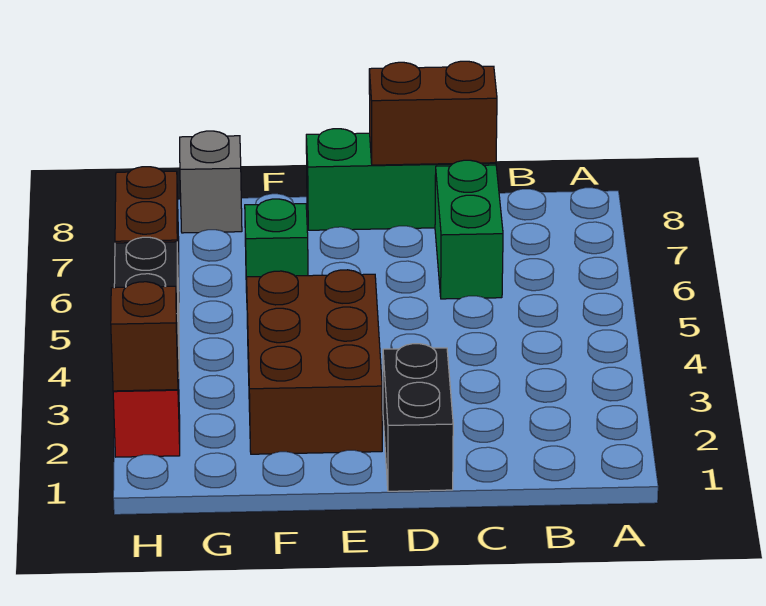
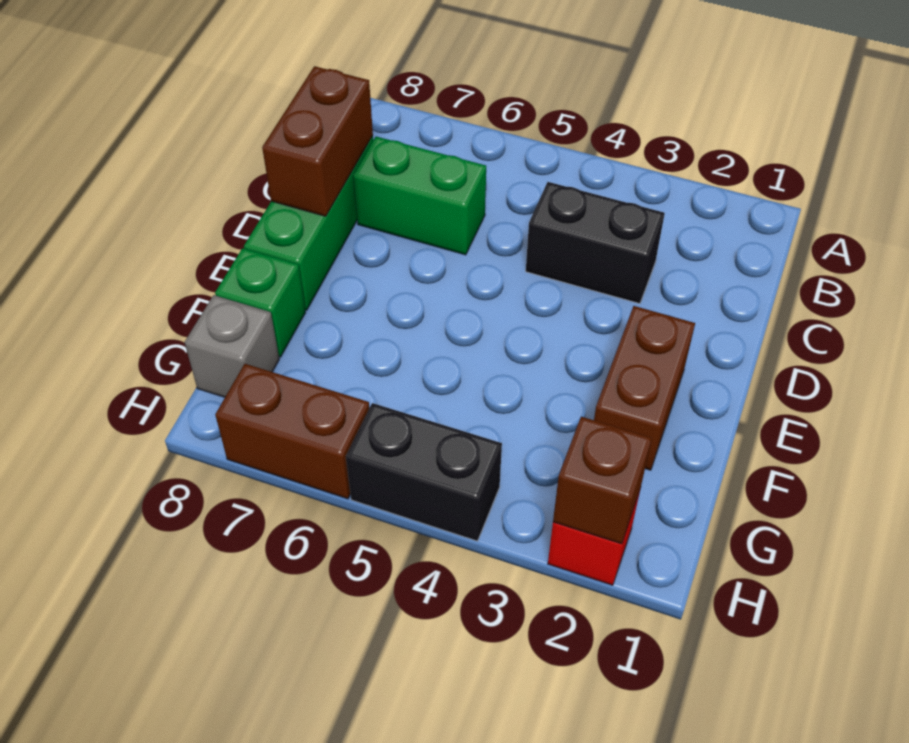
black brick D1:D2 level 1 -> black brick C3:C4 level 1
brown brick E2:F4 level 1 -> brown brick E2:F2 level 1
green brick F6 level 1 -> green brick F8 level 1

